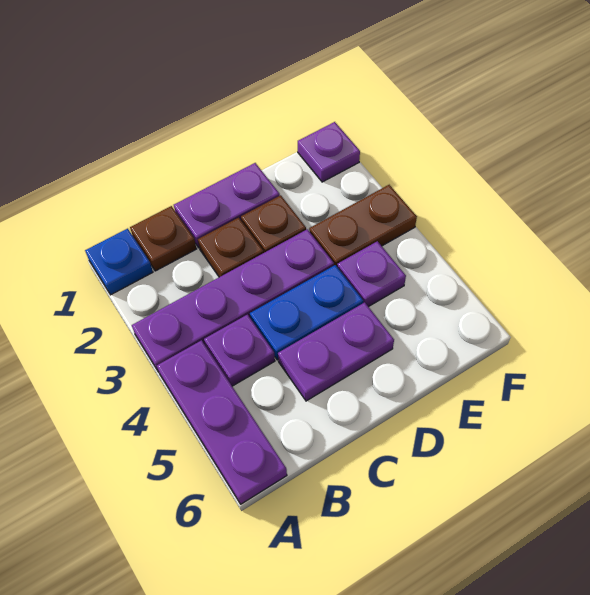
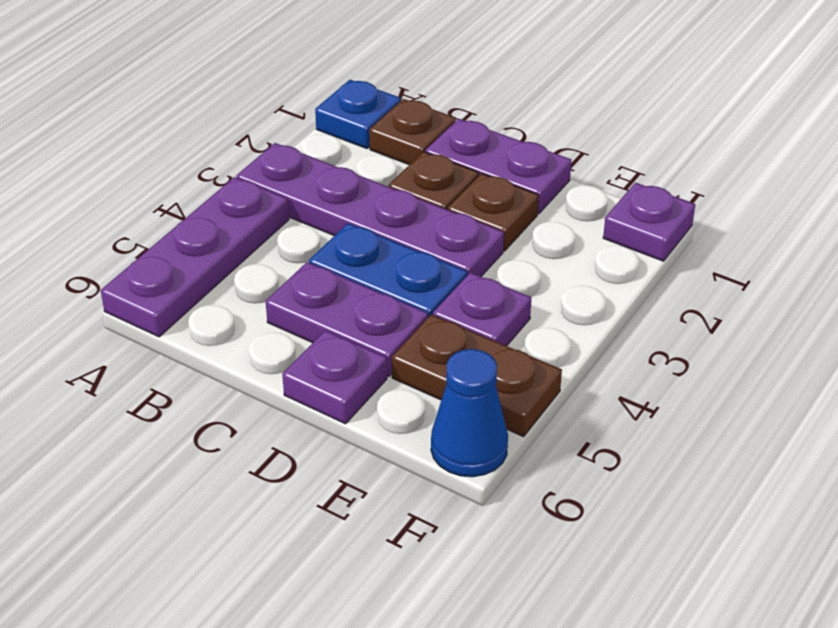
purple plate B4 level 1 -> purple plate D6 level 1
brown plate E3:F3 level 1 -> brown plate E5:F5 level 1
none -> blue cone F6 level 1

